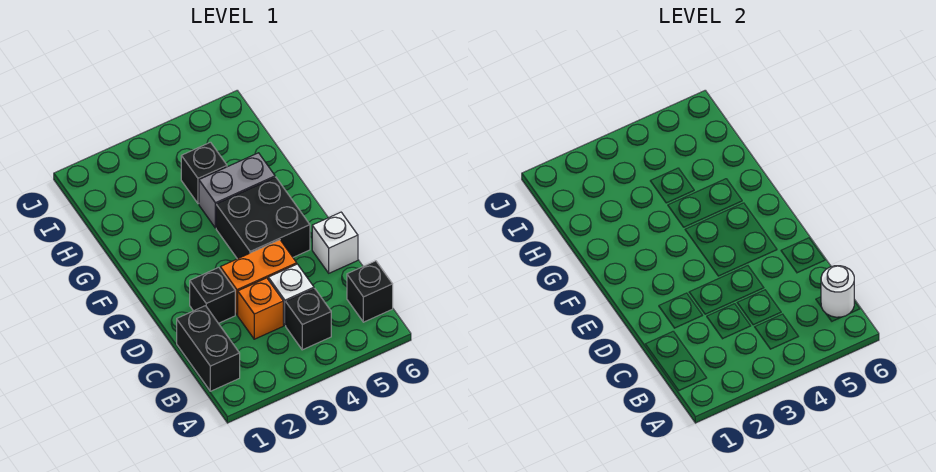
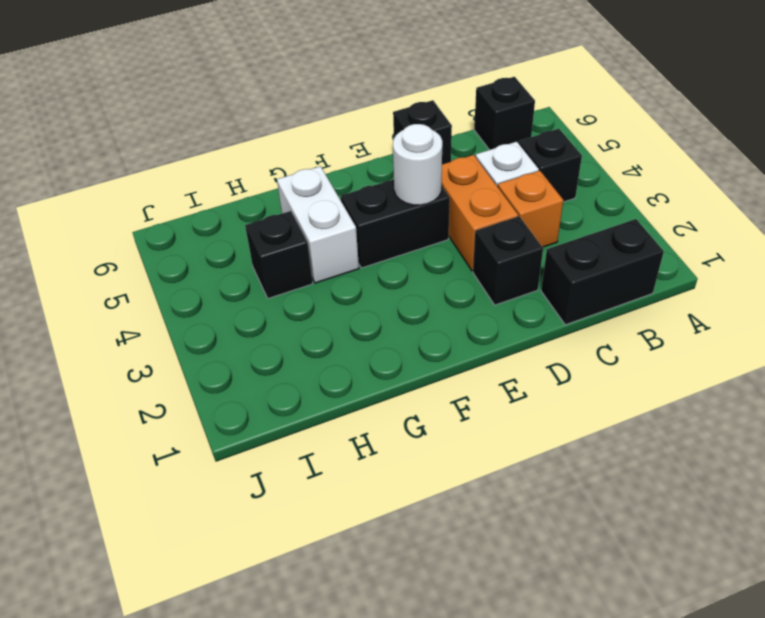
white round brick B6 level 2 -> white round brick E4 level 2
white brick D6 level 1 -> black brick D6 level 1
black brick E4:F5 level 1 -> black brick E4:F4 level 1
grey brick G4:G5 level 1 -> white brick G4:G5 level 1

